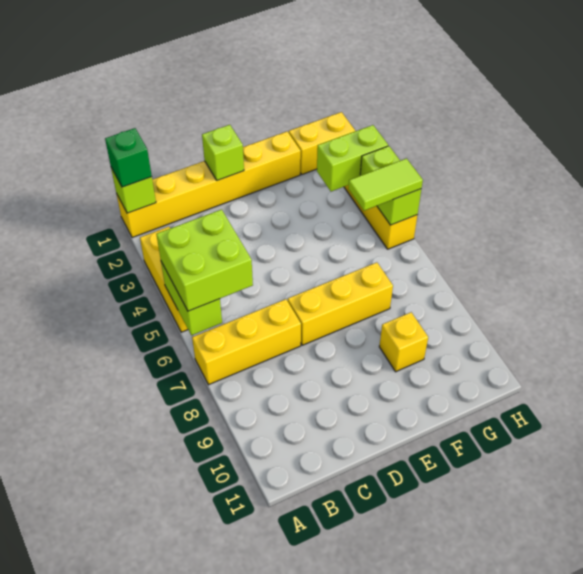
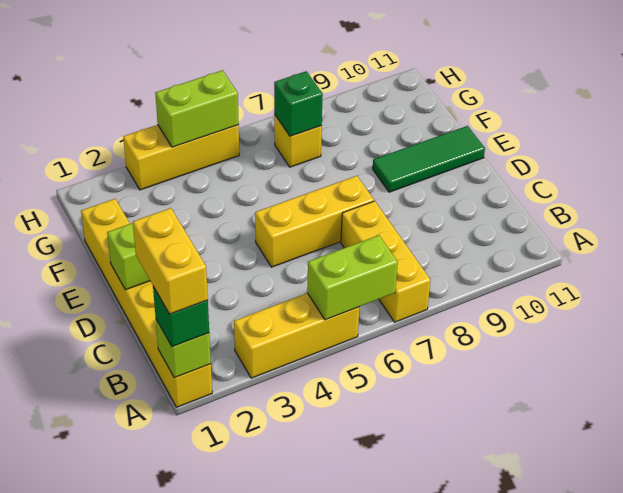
lime brick A5:B6 level 3 -> none
yellow brick D7:F7 level 1 -> yellow brick D5:D7 level 1
none -> green tile E9:E11 level 1
yellow brick F9 level 1 -> yellow brick G7 level 1
yellow brick G1:H1 level 1 -> yellow brick A1:B1 level 4
lime brick G3:H3 level 2 -> none
lime tile G5:H5 level 3 -> none
none -> green brick G7 level 2

